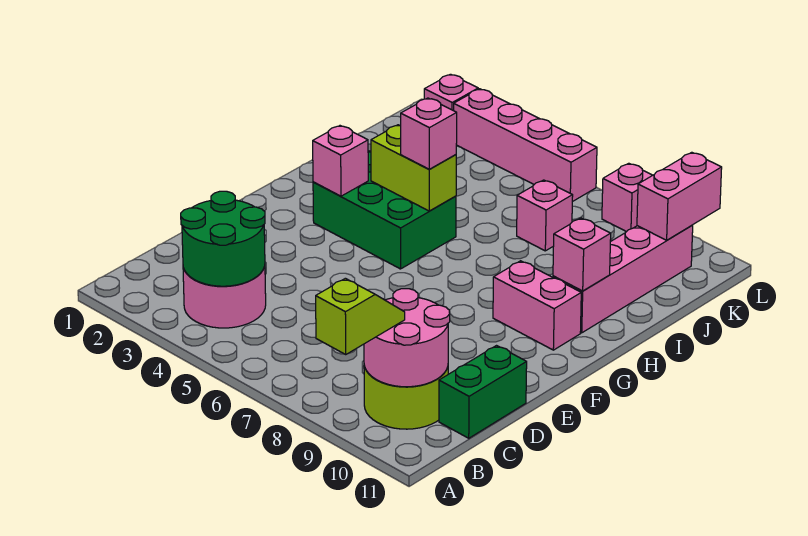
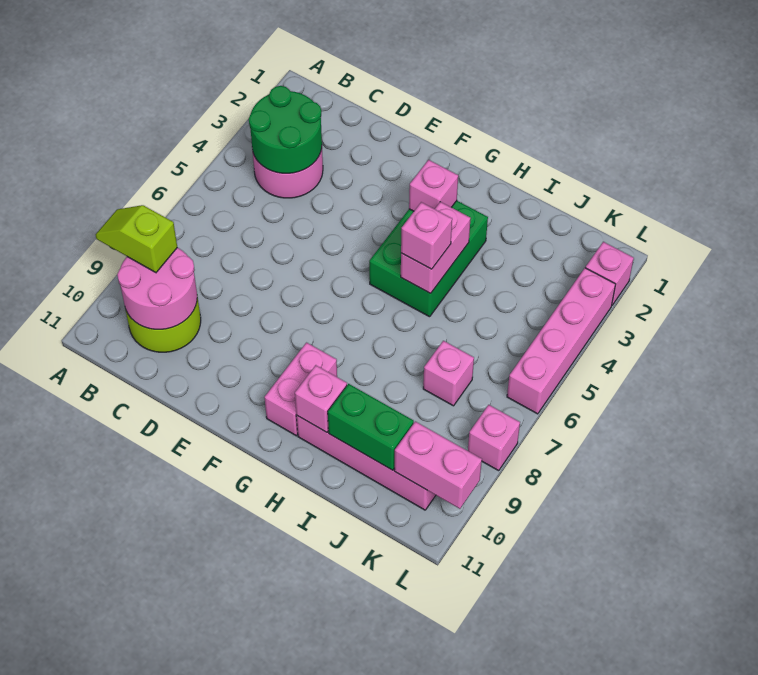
lime slope A9:B9 level 3 top A -> lime slope A9:B9 level 3 top B
green brick C11:D11 level 1 -> green brick I10:J10 level 2
lime brick H4:H5 level 2 -> pink brick H4:H5 level 2

